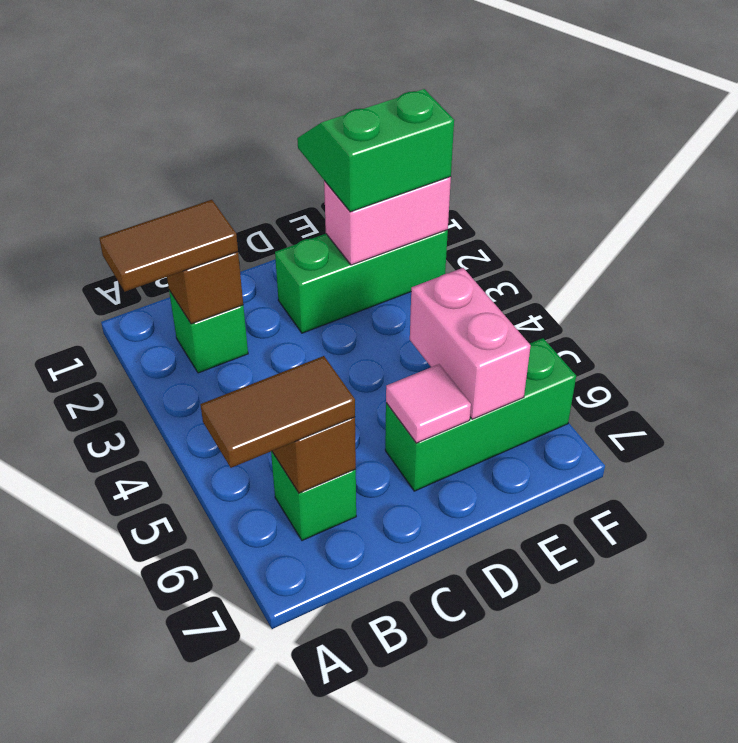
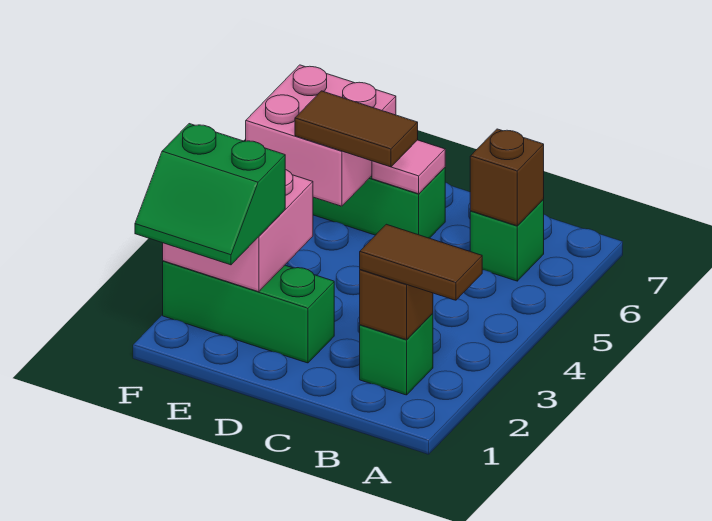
brown tile A6:B6 level 3 -> brown tile D5:E5 level 3
pink brick E2:F2 level 2 -> pink brick E2:F3 level 2
pink brick E5:E6 level 2 -> pink brick E5:F6 level 2

